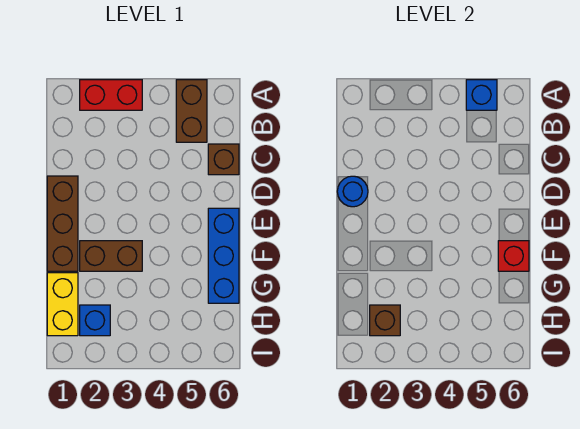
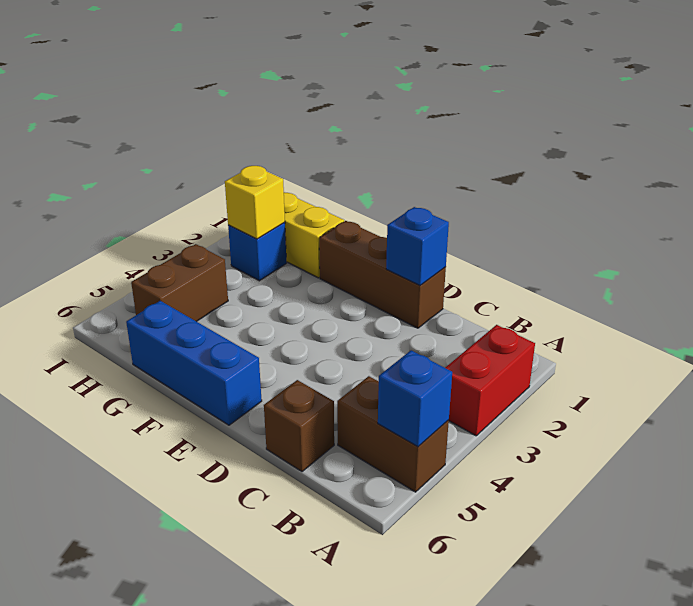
blue round brick D1 level 2 -> blue brick D1 level 2
brown brick F2:F3 level 1 -> brown brick H4:H5 level 1
red brick F6 level 2 -> none
brown brick H2 level 2 -> yellow brick H2 level 2

